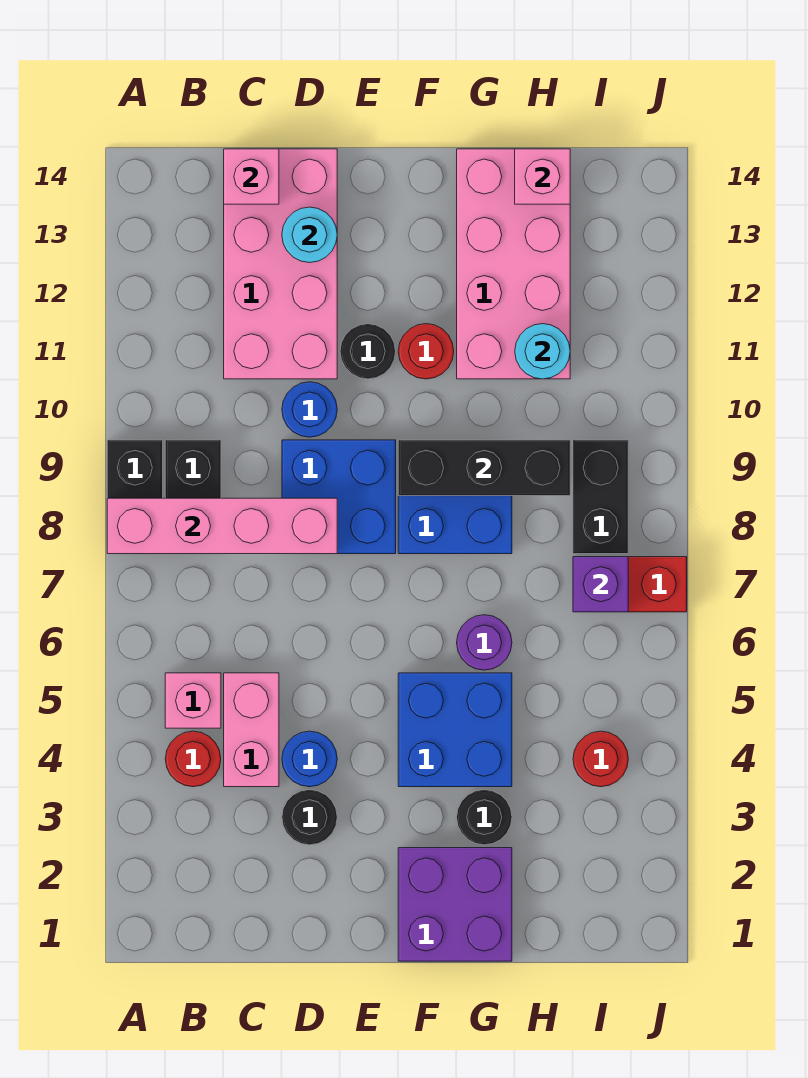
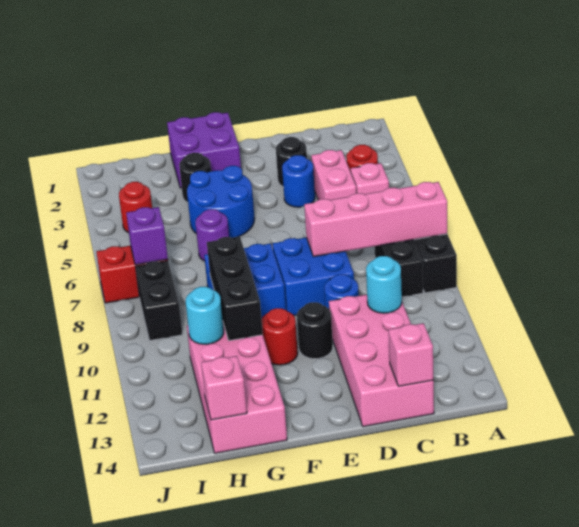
cyan round brick D13 level 2 -> cyan round brick C11 level 2
blue brick F4:G5 level 1 -> blue round brick F4:G5 level 1
black brick F9:H9 level 2 -> black brick G9:G11 level 2

